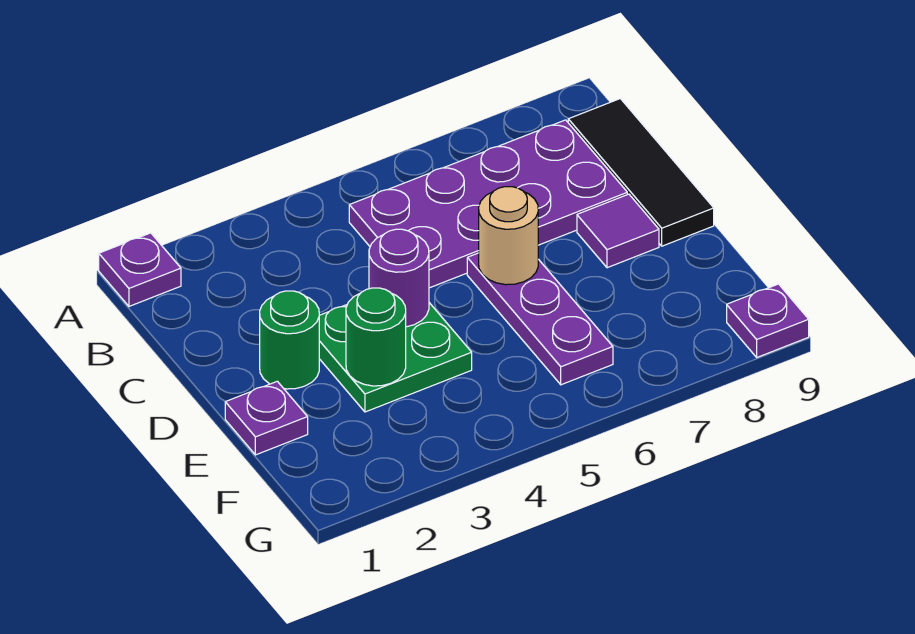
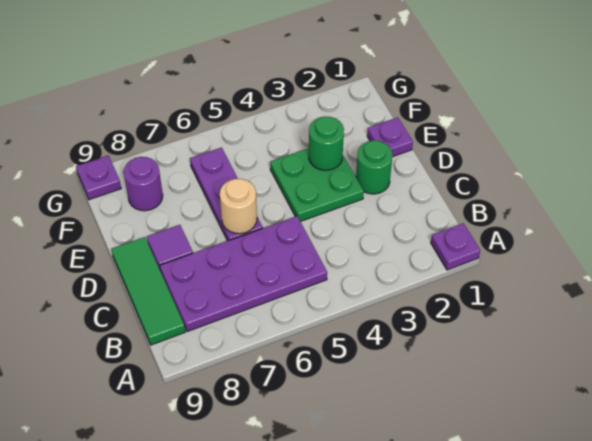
black tile B9:D9 level 1 -> green tile B9:D9 level 1
purple round brick D4 level 2 -> purple round brick F8 level 1

